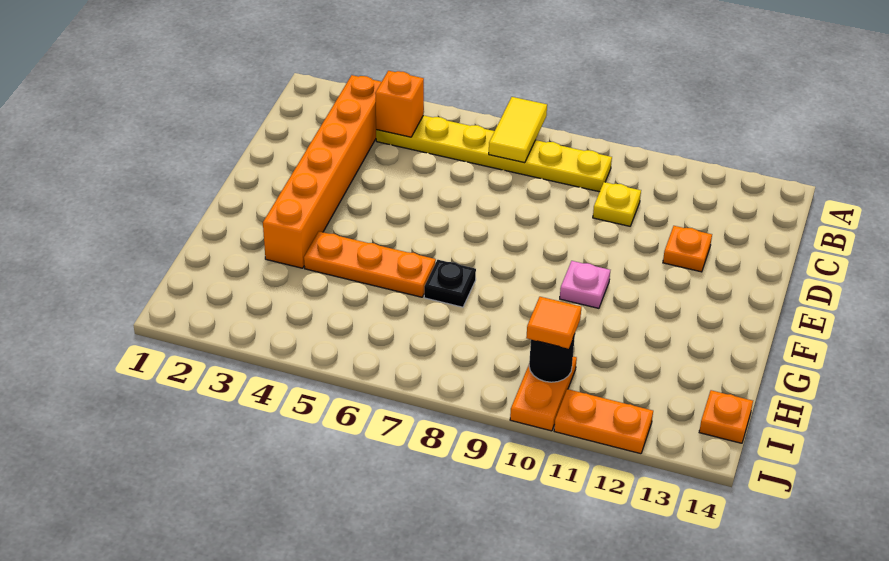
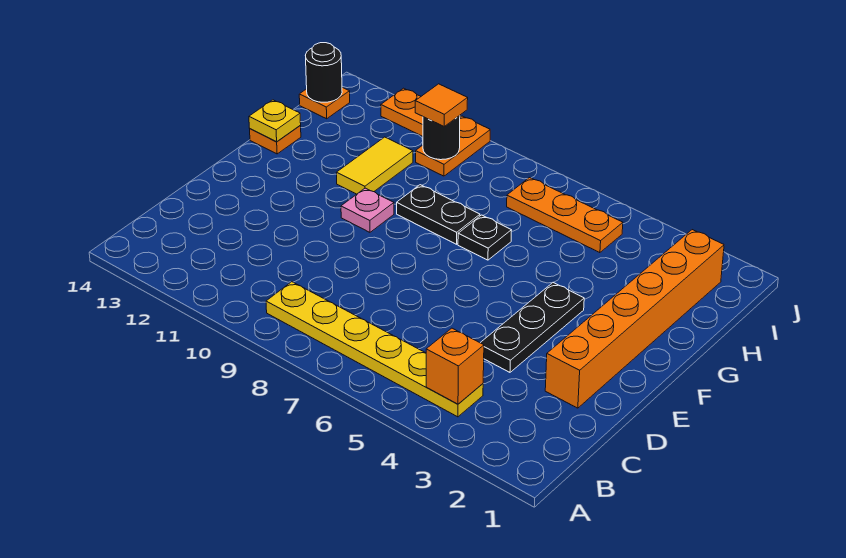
yellow tile A7:B7 level 2 -> yellow tile G11:H11 level 1
orange brick B3:G3 level 1 -> orange brick D2:I2 level 1
yellow plate C10 level 1 -> yellow plate G14 level 2
none -> black plate D4:F4 level 1
orange plate D12 level 1 -> orange plate G14 level 1
orange plate G4:G6 level 1 -> orange plate I5:I7 level 1
none -> black plate G8:G9 level 1
none -> black round brick I14 level 2

